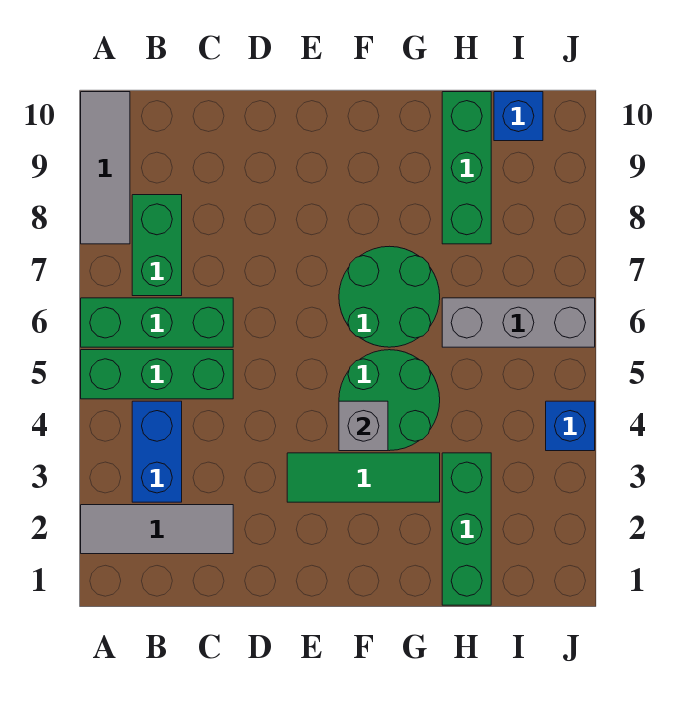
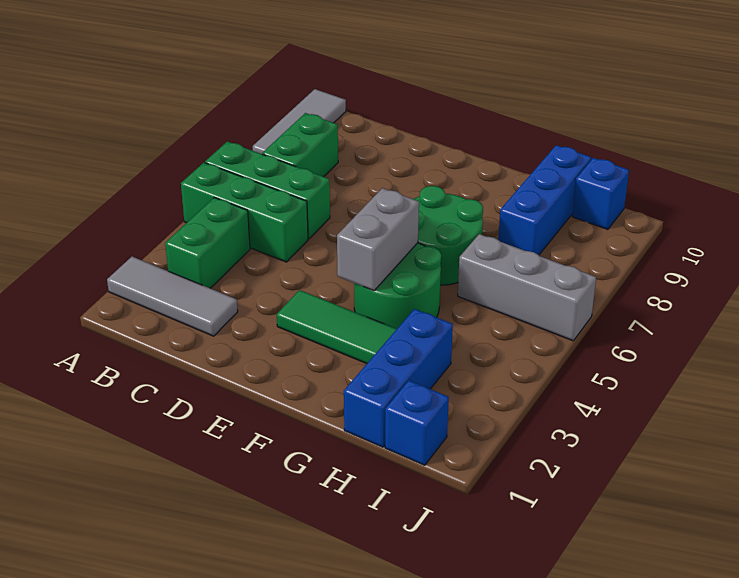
blue brick B3:B4 level 1 -> green brick B3:B4 level 1
grey brick F4 level 2 -> grey brick F4:F5 level 2
green brick H1:H3 level 1 -> blue brick H1:H3 level 1
green brick H8:H10 level 1 -> blue brick H8:H10 level 1
blue brick J4 level 1 -> blue brick I1 level 1

